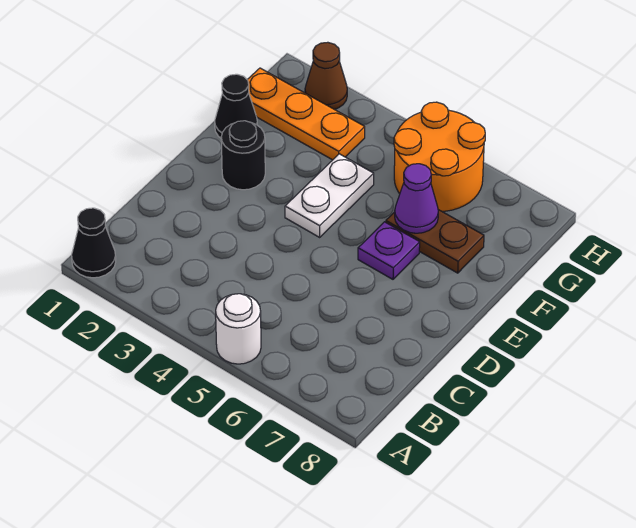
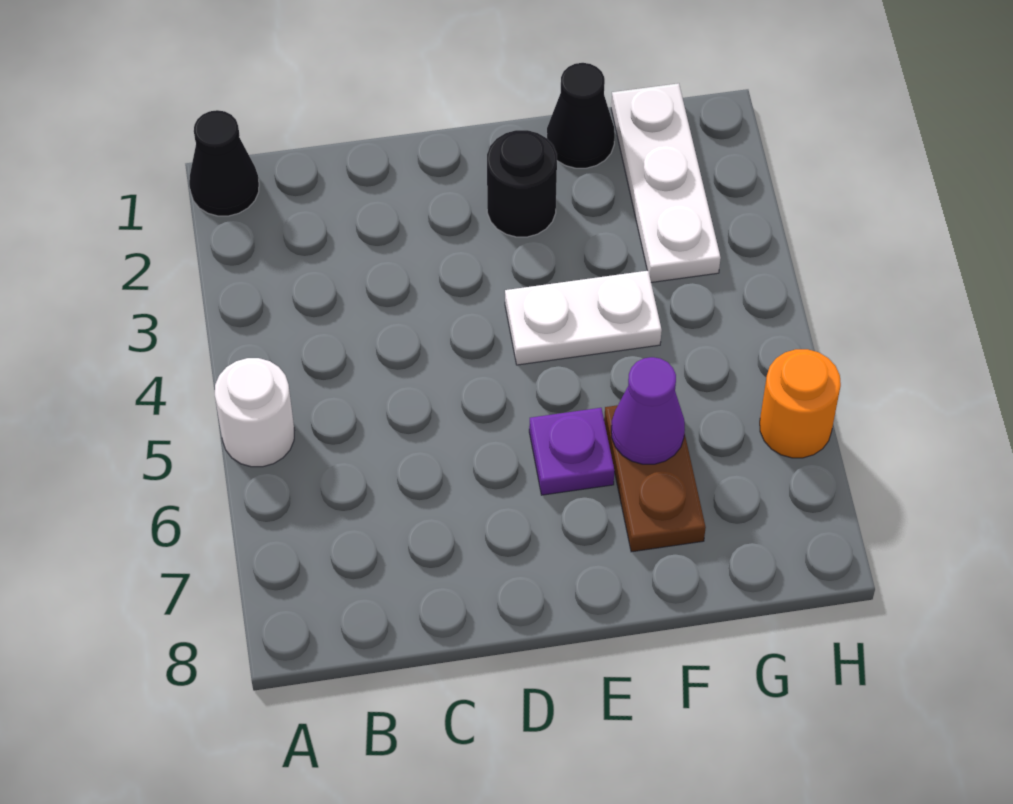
orange plate G1:G3 level 1 -> white plate G1:G3 level 1
orange round brick G5:H6 level 1 -> orange round brick H6 level 1
brown cone H2 level 1 -> none

